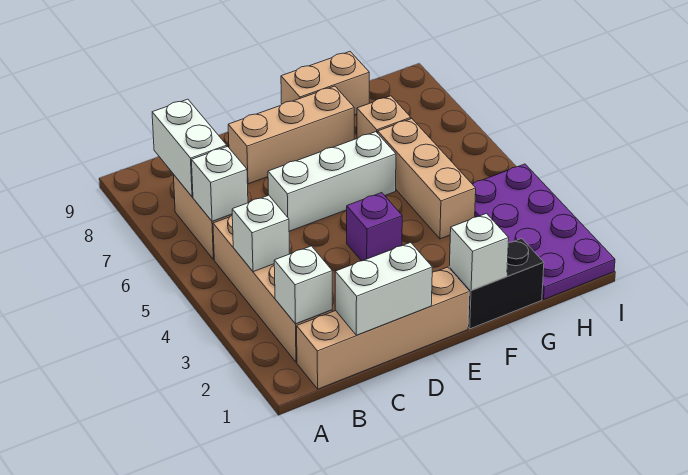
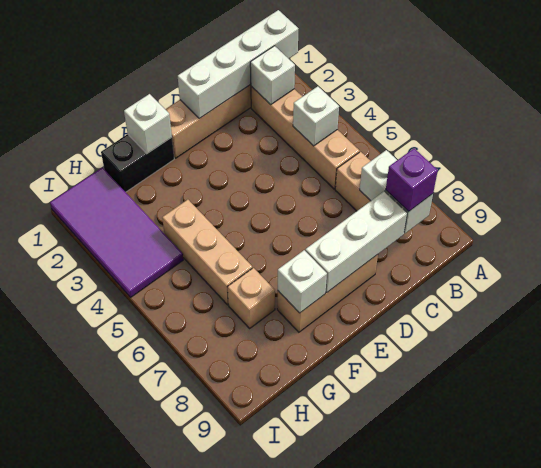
white brick B6 level 2 -> white brick F8 level 2
white brick C1:D1 level 2 -> white brick A1:D1 level 2
white brick D6:F6 level 1 -> white brick C8:E8 level 2
purple brick E4 level 1 -> purple brick B8 level 3
tan brick F9:G9 level 1 -> none
purple plate H1:I4 level 1 -> purple tile H1:I4 level 1

